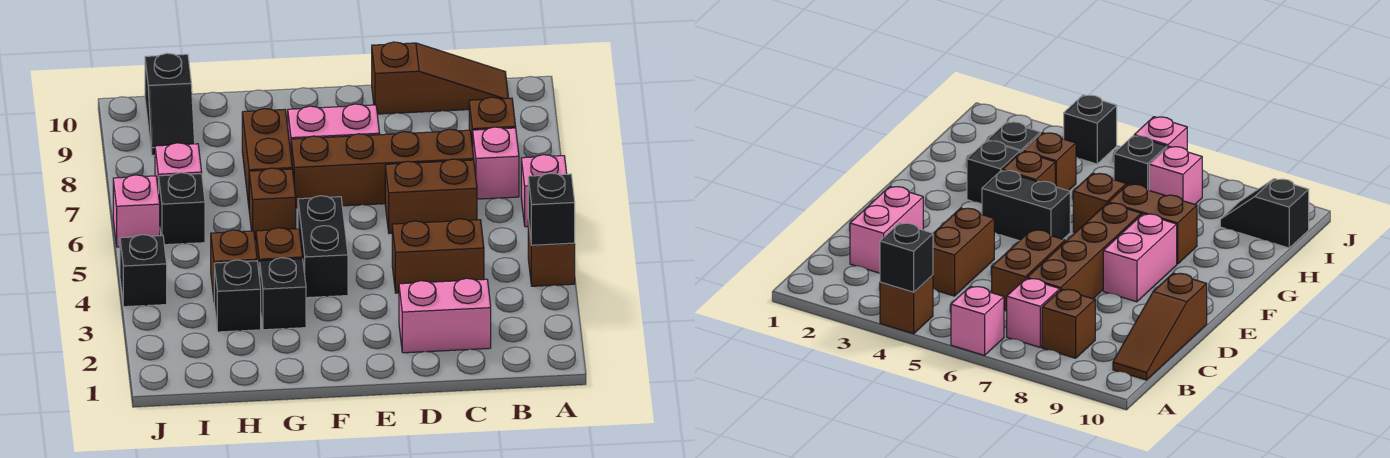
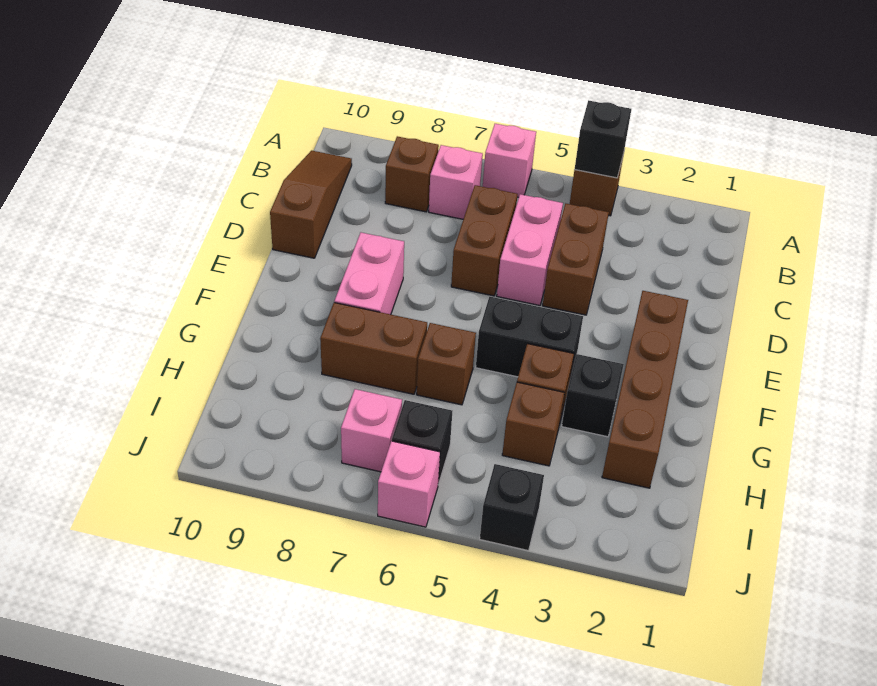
pink brick C2:D2 level 1 -> pink brick C5:D5 level 1
brown brick C7:F7 level 1 -> brown brick E2:H2 level 1
black brick H3 level 1 -> none
black slope I9:I10 level 1 top 10 -> none

